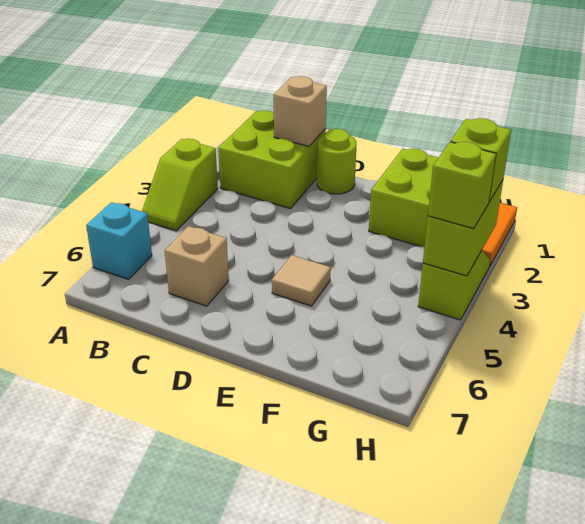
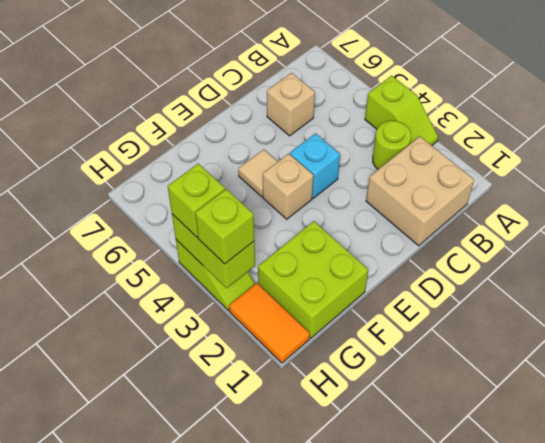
lime slope A3:A4 level 1 top 3 -> lime slope A3:A4 level 1 top 4
cyan brick A6 level 1 -> cyan brick D4 level 1
lime brick B1:C2 level 1 -> tan brick B1:C2 level 1
tan brick C1 level 2 -> tan brick E4 level 1
lime round brick D1 level 1 -> lime round brick B3 level 1

